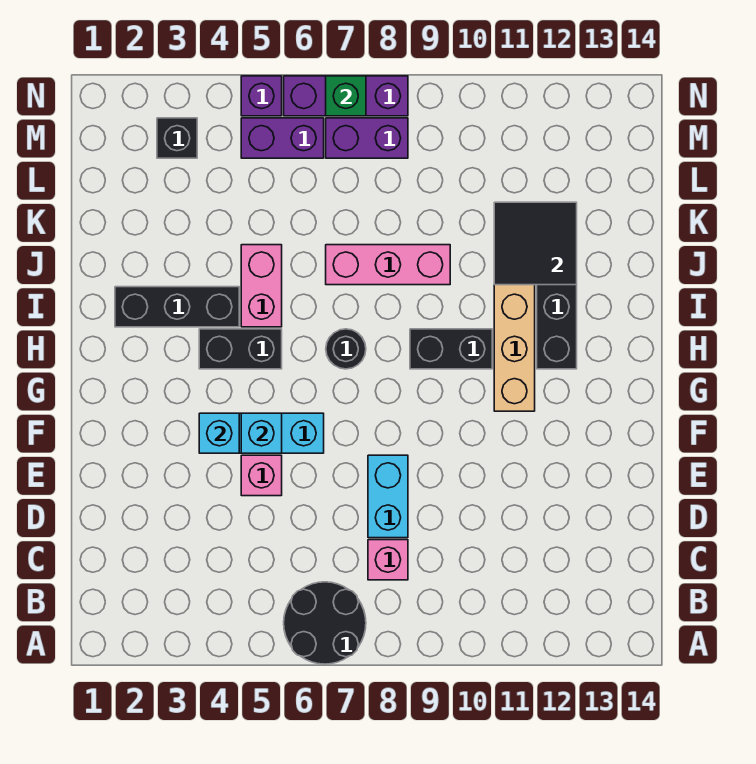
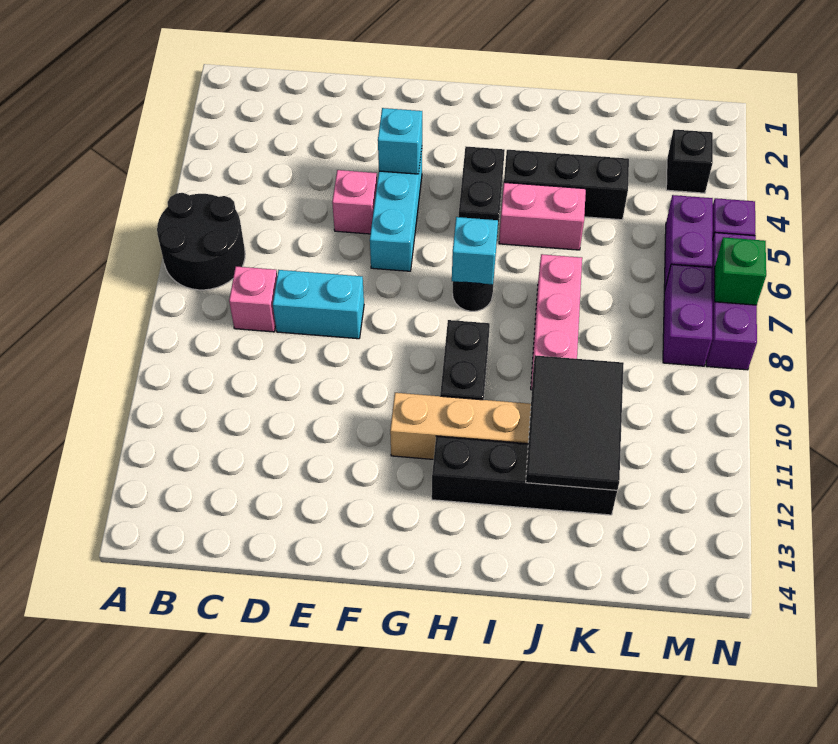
cyan brick F5 level 2 -> cyan brick H7 level 2
black brick I2:I4 level 1 -> black brick I4:K4 level 1
black tile J11:K12 level 2 -> black tile J10:K12 level 2

